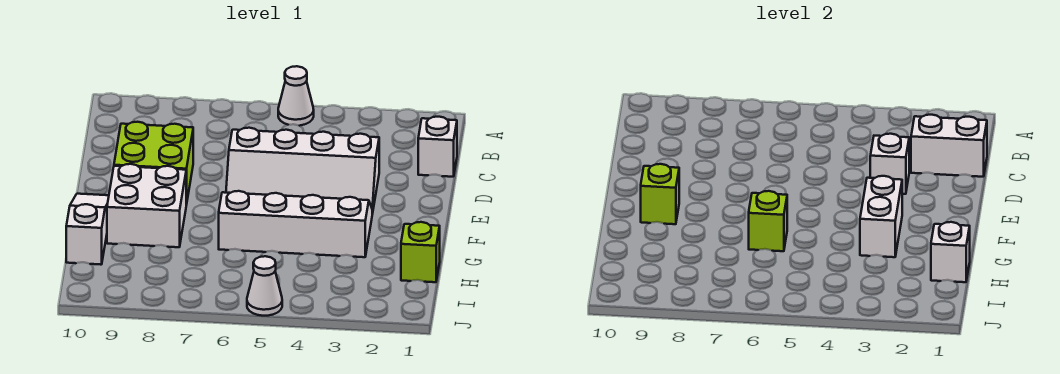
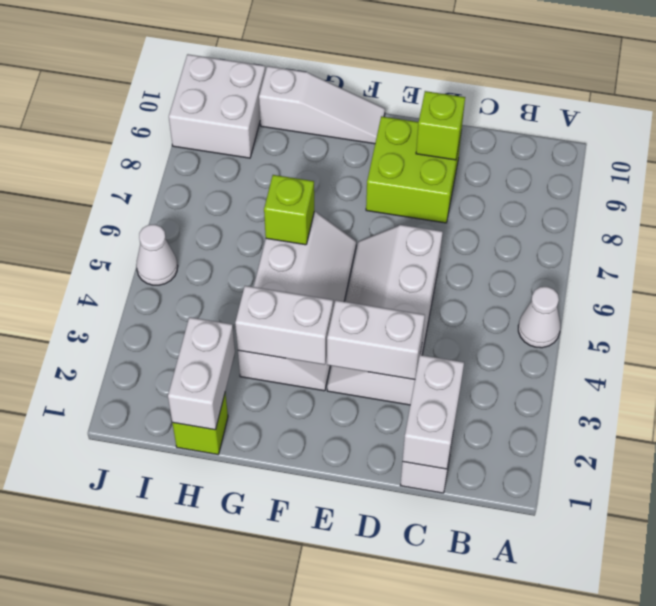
white brick D3 level 2 -> white brick D3:E3 level 2
white brick F8:G9 level 1 -> white brick I9:J10 level 1
lime brick F9 level 2 -> lime brick D9 level 2
white brick H1 level 2 -> white brick H1:H2 level 2

